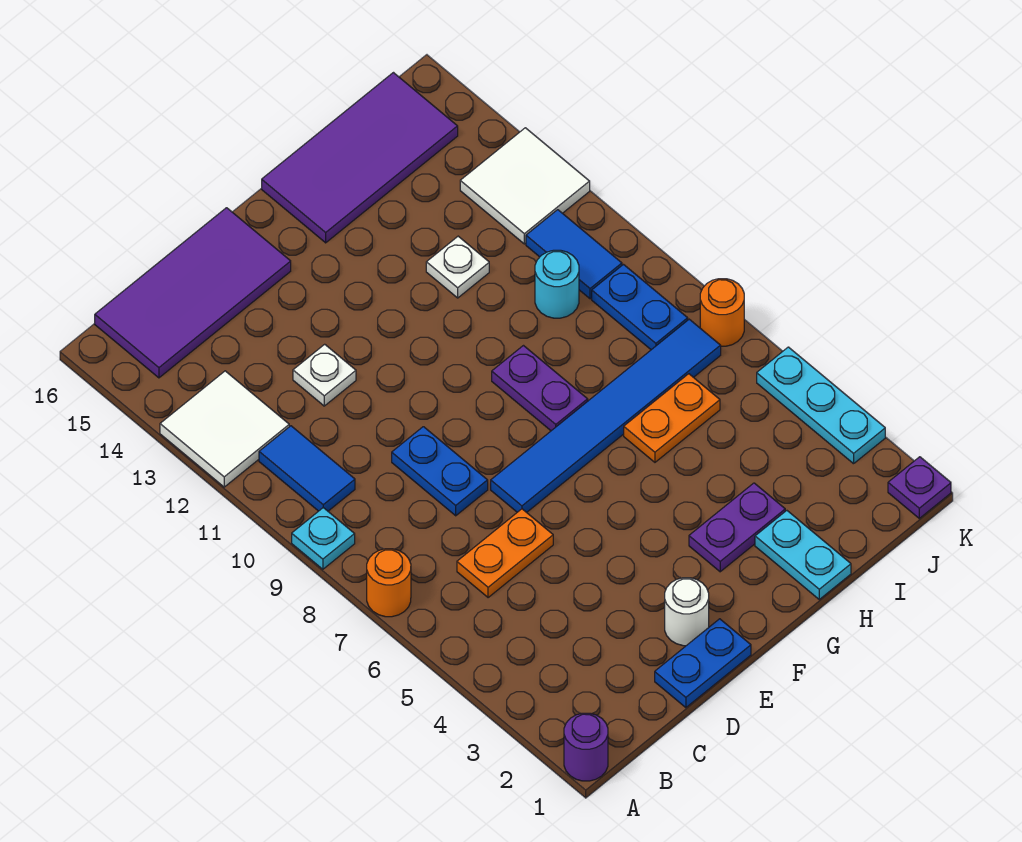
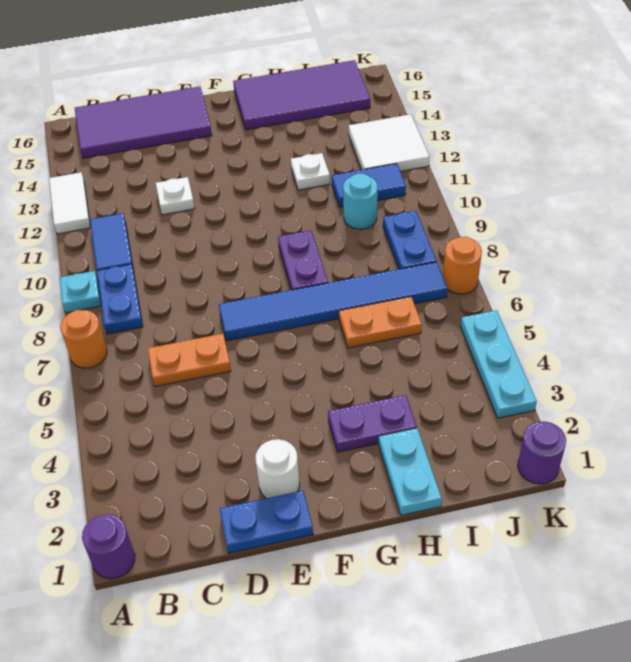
white tile A12:B13 level 1 -> white tile A12:A13 level 1
blue plate D8:D9 level 1 -> blue plate B8:B9 level 1
blue tile J10:J11 level 1 -> blue tile I11:J11 level 1
purple plate K1 level 1 -> purple round brick K1 level 1

